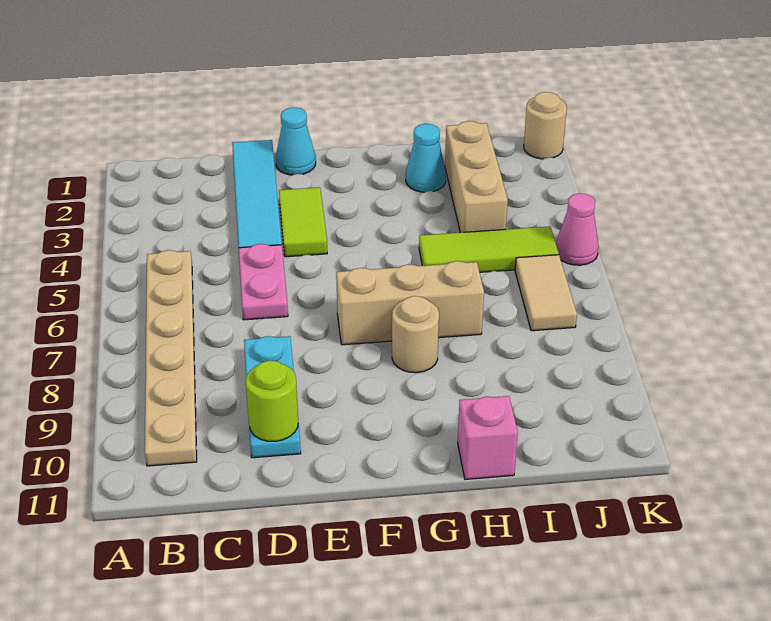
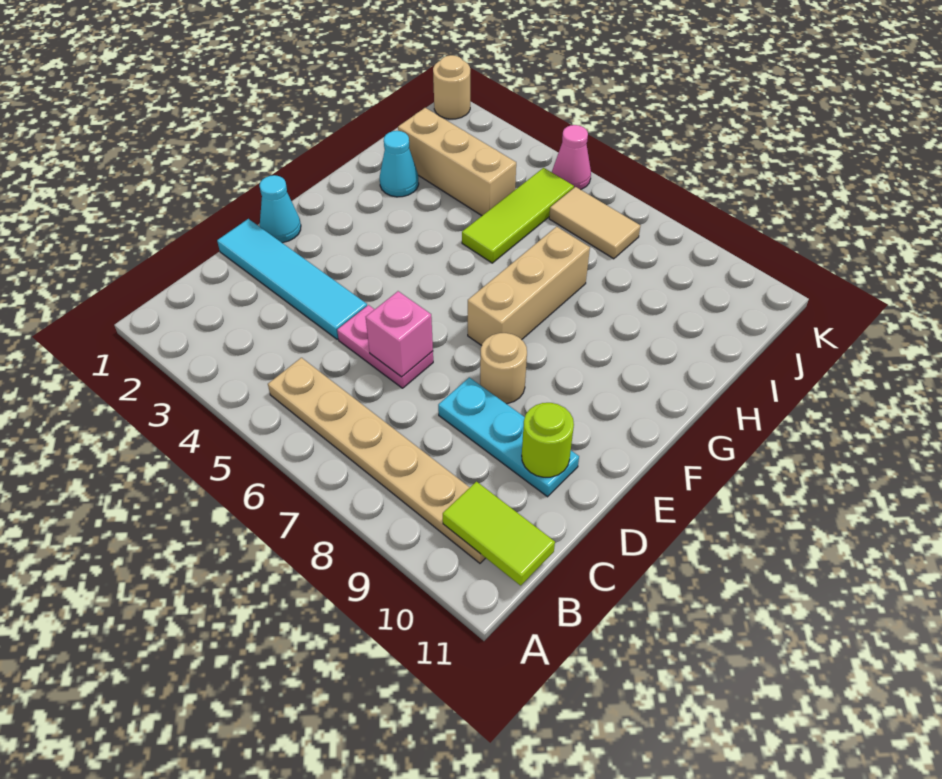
lime tile E3:E4 level 1 -> lime tile B10:B11 level 2
tan round brick G8 level 1 -> tan round brick E8 level 1
pink brick H11 level 1 -> pink brick D6 level 2

